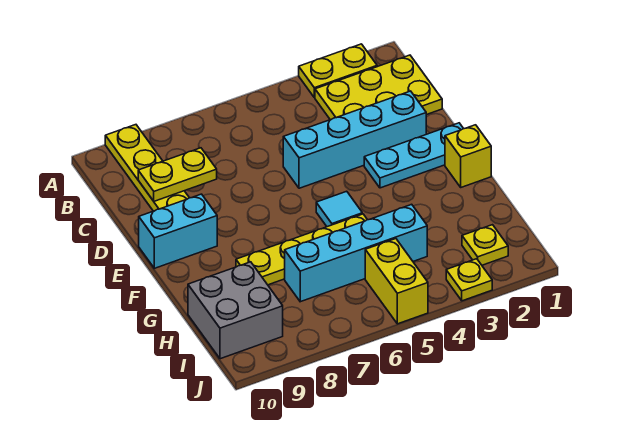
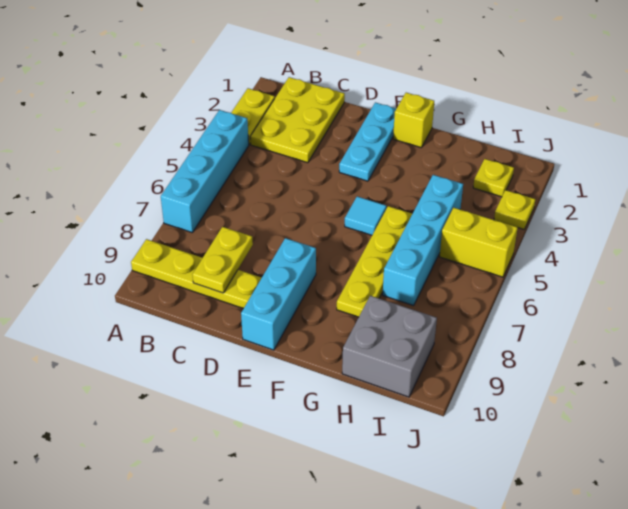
cyan brick D2:D5 level 1 -> cyan brick A4:A7 level 1
cyan brick E9:E10 level 1 -> cyan brick E8:E10 level 1

